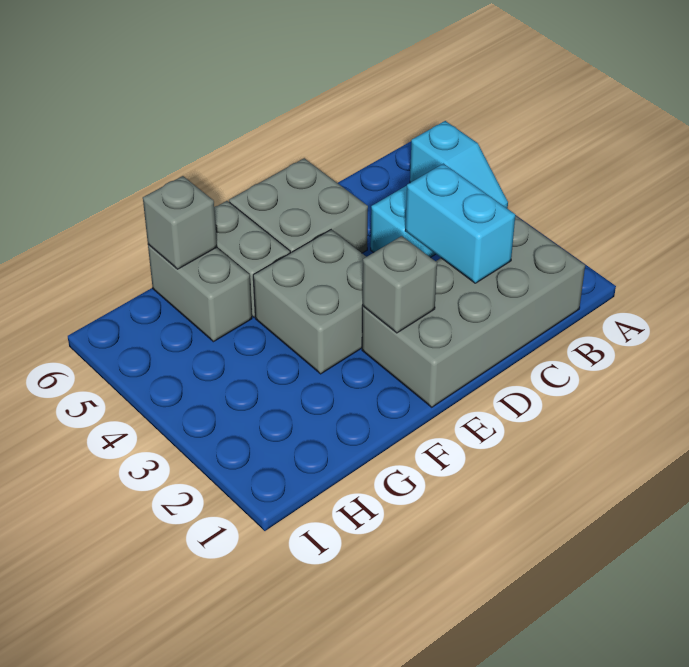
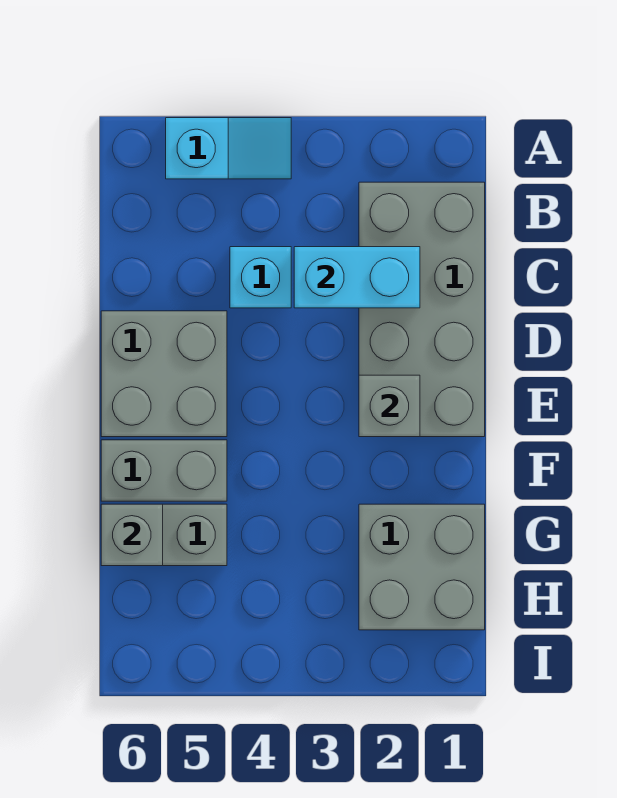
grey brick E3:F4 level 1 -> grey brick G1:H2 level 1

